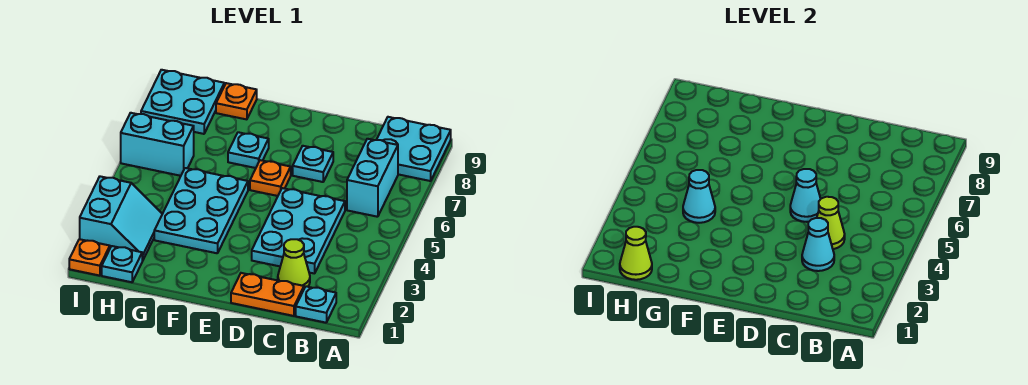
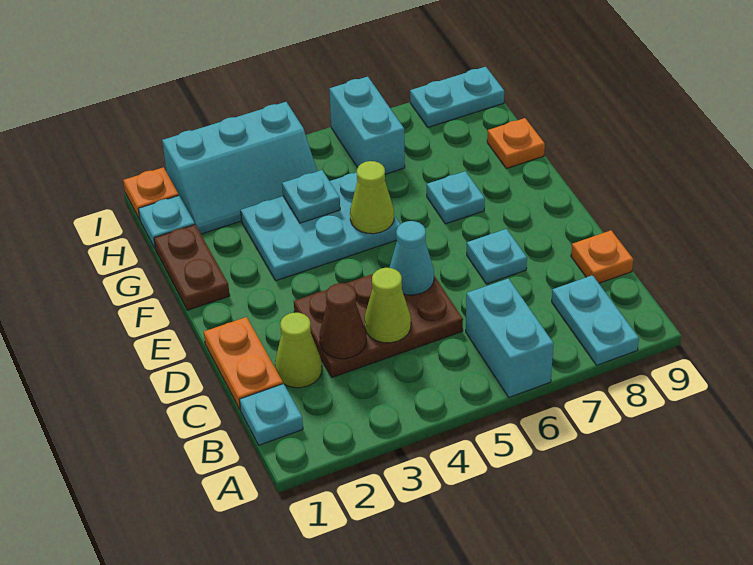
cyan plate A8:B9 level 1 -> cyan plate A8:B8 level 1
cyan brick B6:B7 level 1 -> cyan brick A6:B6 level 1
cyan plate C3:D5 level 1 -> brown plate C3:D5 level 1
cyan cone C3 level 2 -> brown cone C3 level 2
orange plate E6 level 1 -> orange plate C9 level 1
none -> brown plate F1:G1 level 1
cyan cone G4 level 2 -> cyan plate G4 level 2
lime cone H1 level 2 -> lime cone F5 level 2
cyan slope H2:I3 level 1 top I -> cyan slope H2:I4 level 1 top I
cyan plate H8:I9 level 1 -> cyan plate I8:I9 level 1

